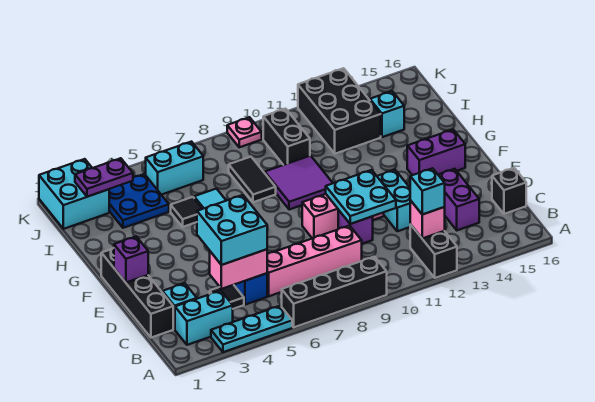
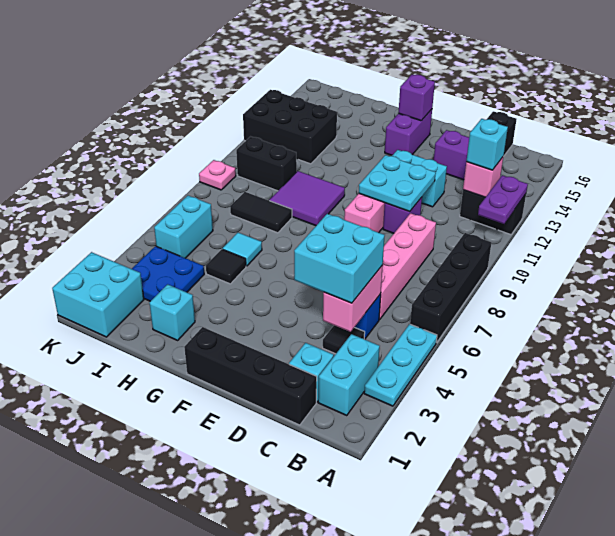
purple brick E1 level 2 -> purple brick F15 level 2
cyan brick I14 level 1 -> cyan brick H2 level 1
purple plate J2:J3 level 2 -> purple plate A11:A12 level 2

